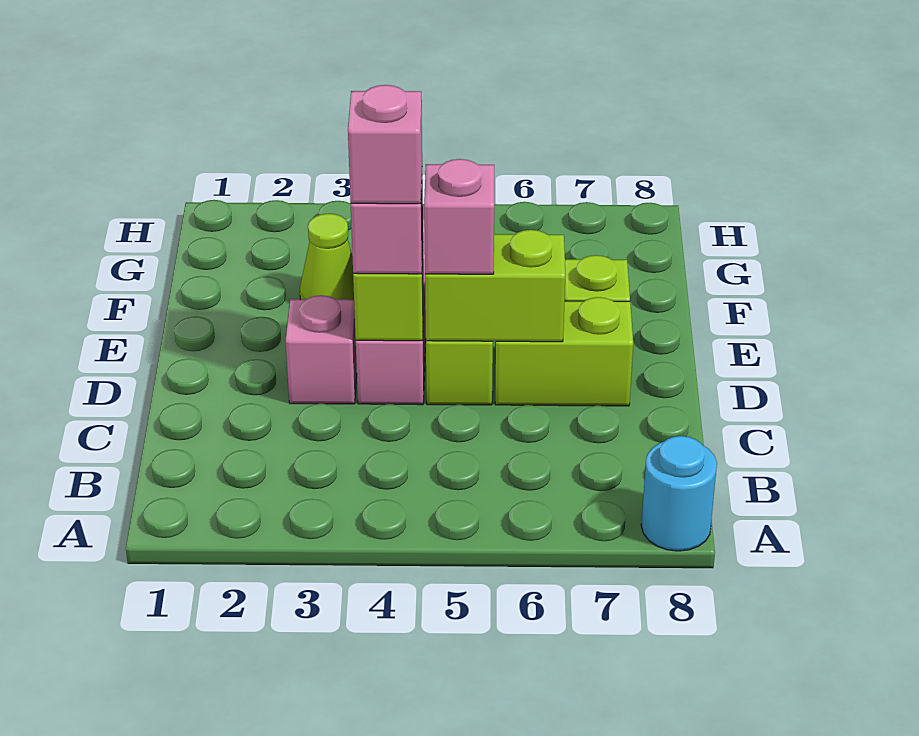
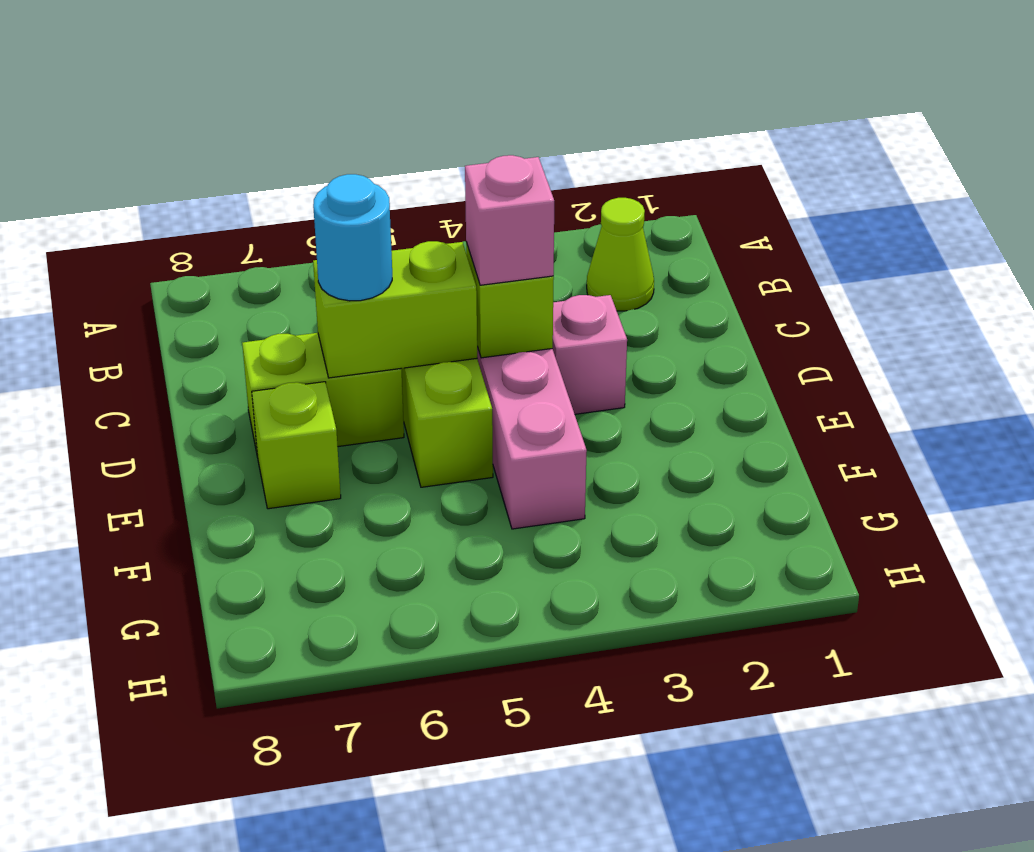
cyan round brick A8 level 1 -> cyan round brick D6 level 3
pink brick D4 level 4 -> none
pink brick D5 level 3 -> none
lime cone F3 level 1 -> lime cone B2 level 1

